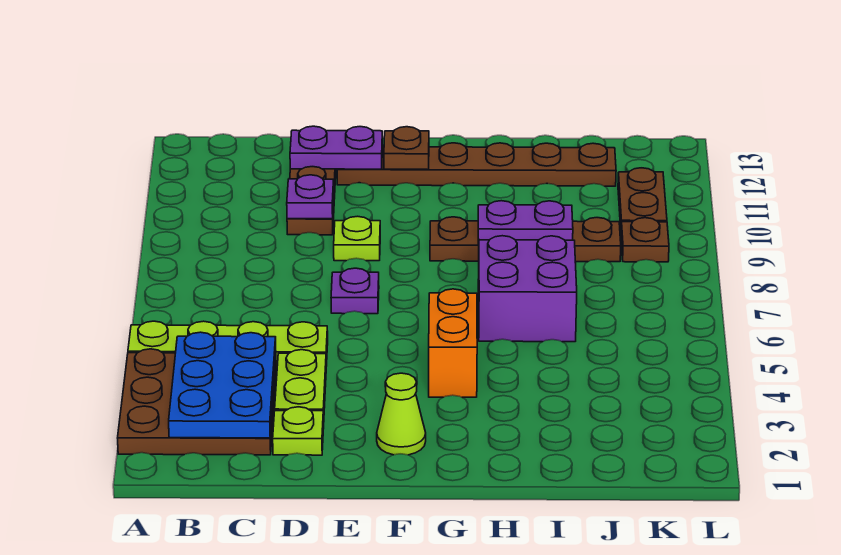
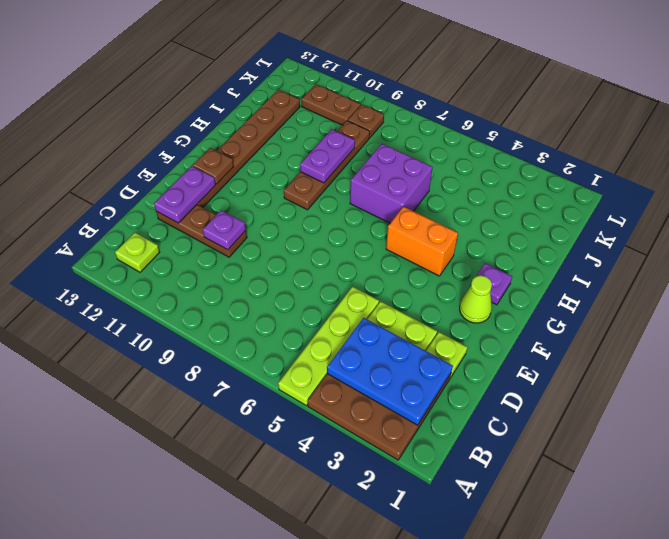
purple plate E7 level 1 -> purple plate G2 level 1
lime plate E9 level 1 -> lime plate B12 level 1

